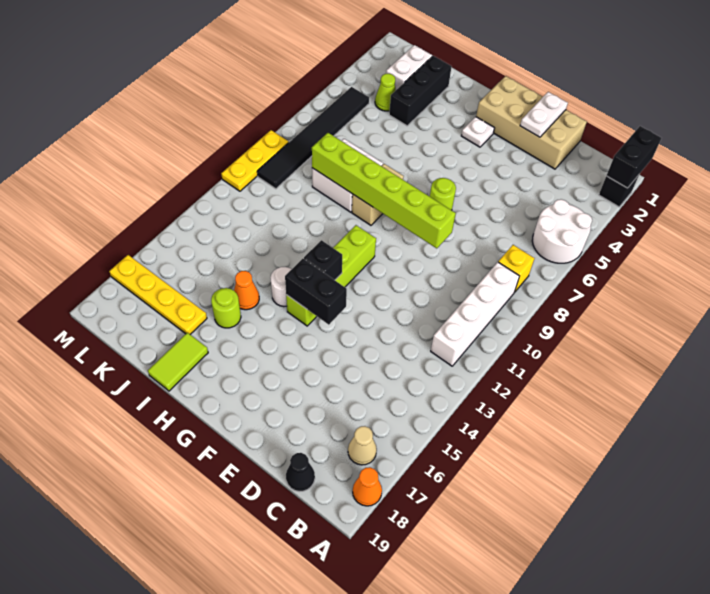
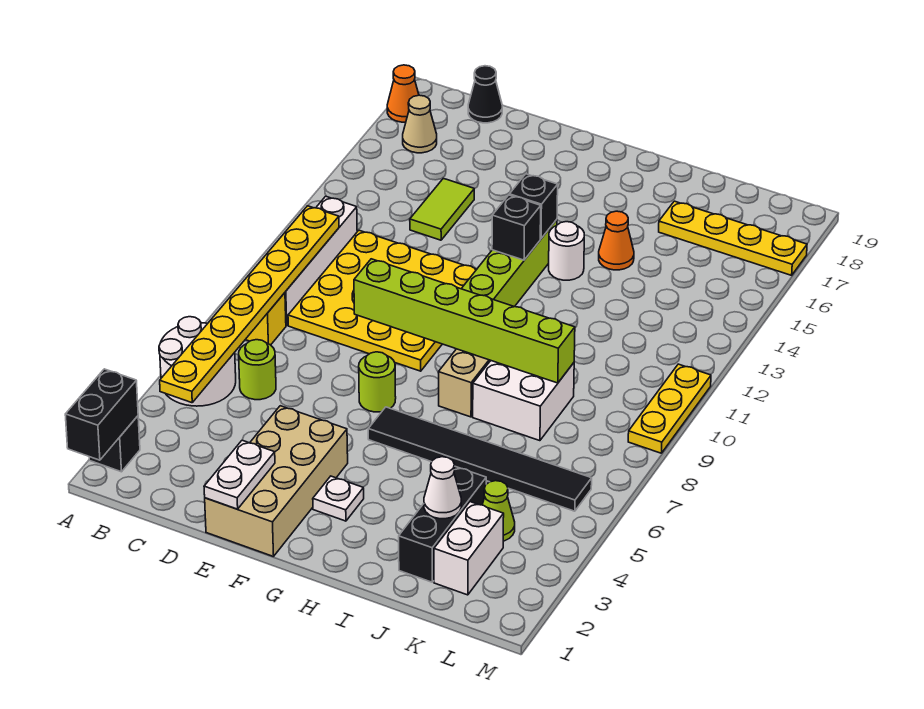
none -> yellow plate B4:B11 level 2
none -> yellow plate C9:F12 level 1
tan brick D1:G2 level 1 -> tan brick E1:F4 level 1
black brick F14:G14 level 2 -> black brick G14 level 2
lime round brick I16 level 1 -> lime round brick C6 level 1
lime tile I18:I19 level 1 -> lime tile D14:D15 level 1
none -> white cone J3 level 2
black tile L5:L10 level 1 -> black tile G6:L6 level 1

